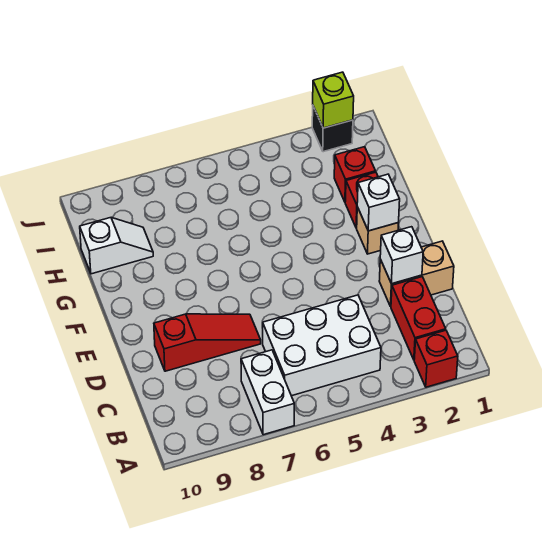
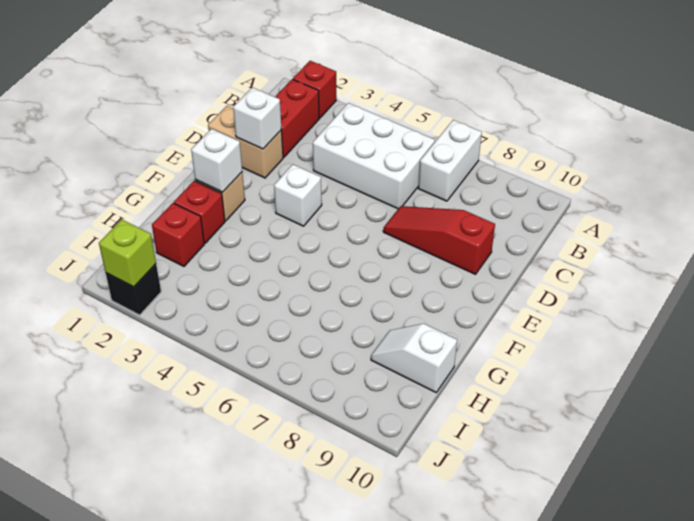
none -> white brick E4 level 1

